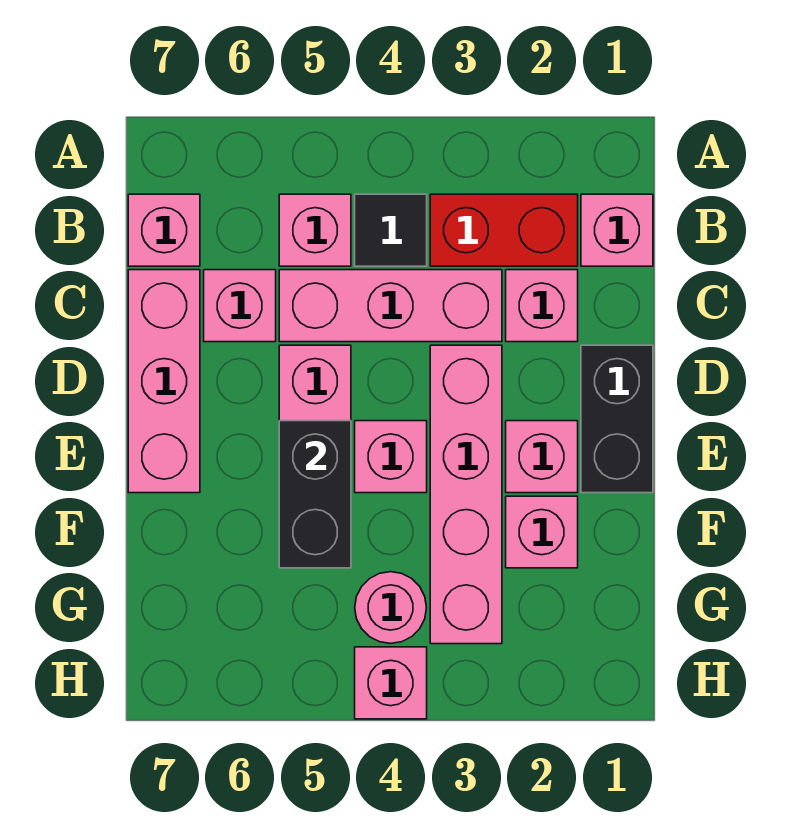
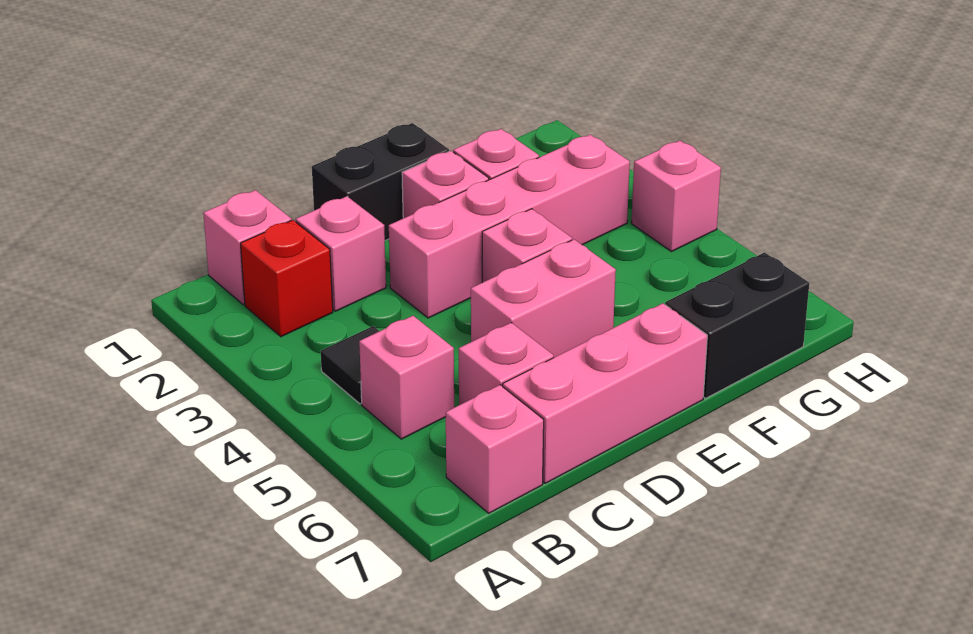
red brick B2:B3 level 1 -> red brick B2 level 1
pink brick C3:C5 level 1 -> none
black brick E5:F5 level 2 -> black brick F7:G7 level 1
pink round brick G4 level 1 -> none

